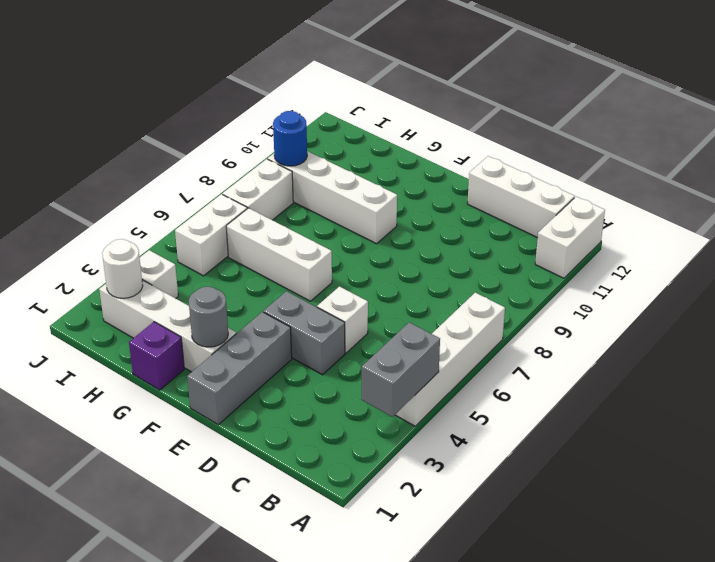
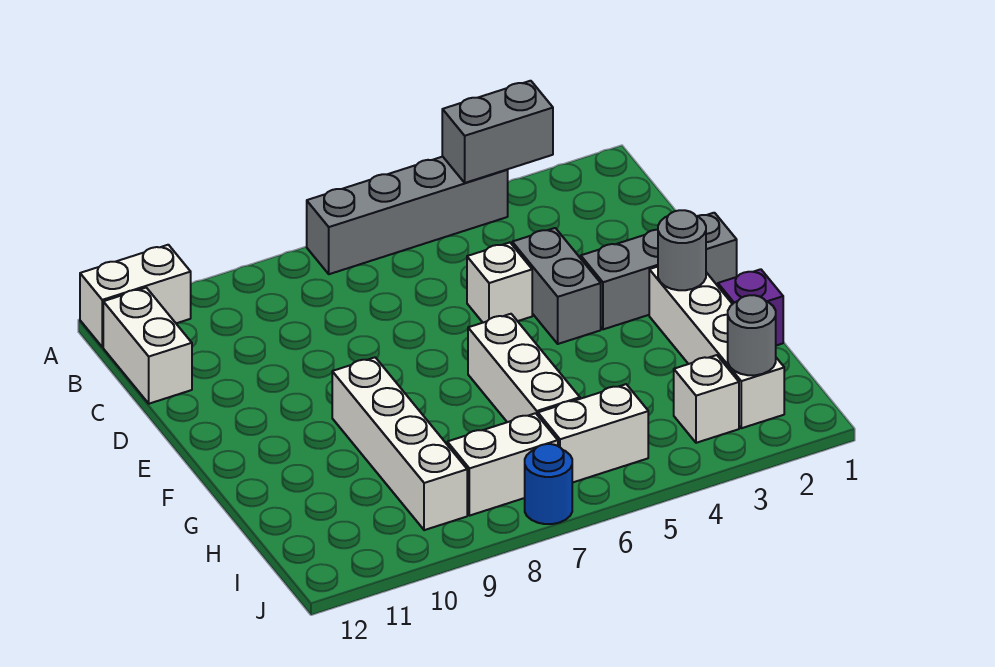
white brick A4:A7 level 1 -> grey brick A4:A7 level 1
white brick B12:D12 level 1 -> white brick B12:C12 level 1
white round brick I2 level 2 -> grey round brick I2 level 2
blue round brick I9 level 2 -> blue round brick J7 level 1

